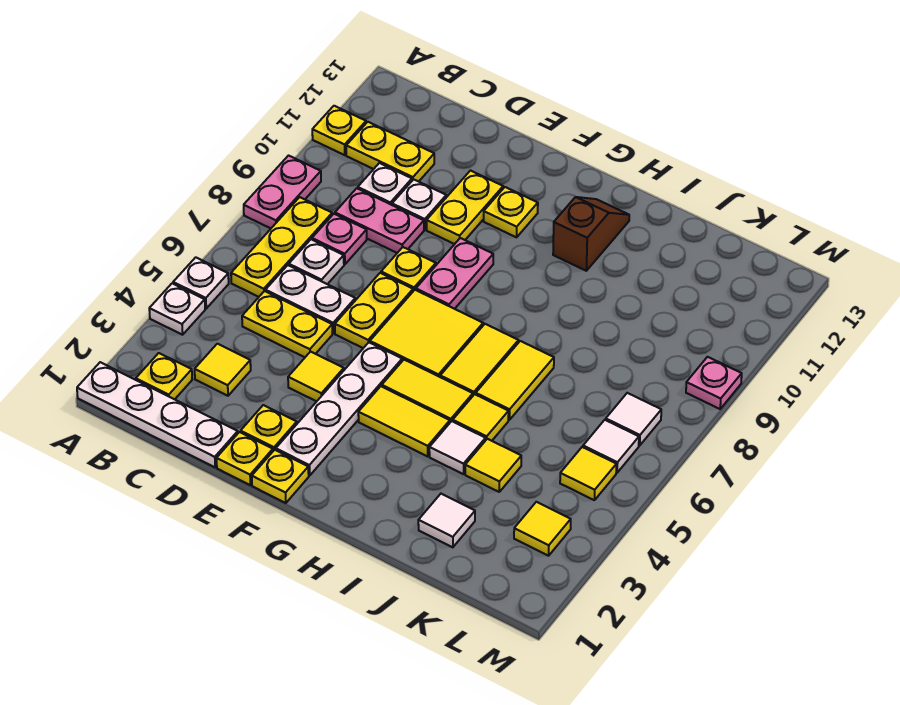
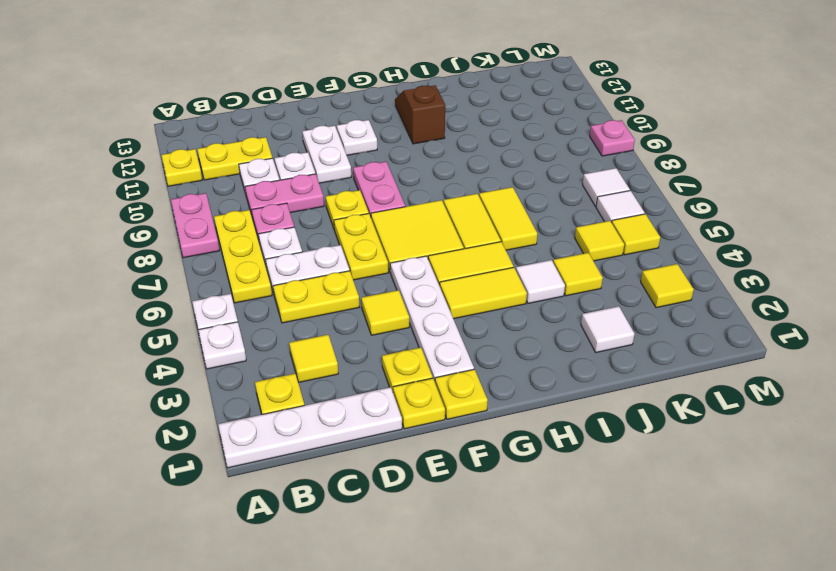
yellow plate E10:E11 level 1 -> white plate E10:E11 level 1
yellow plate F11 level 1 -> white plate F11 level 1
yellow tile I5 level 1 -> yellow tile K5 level 1

